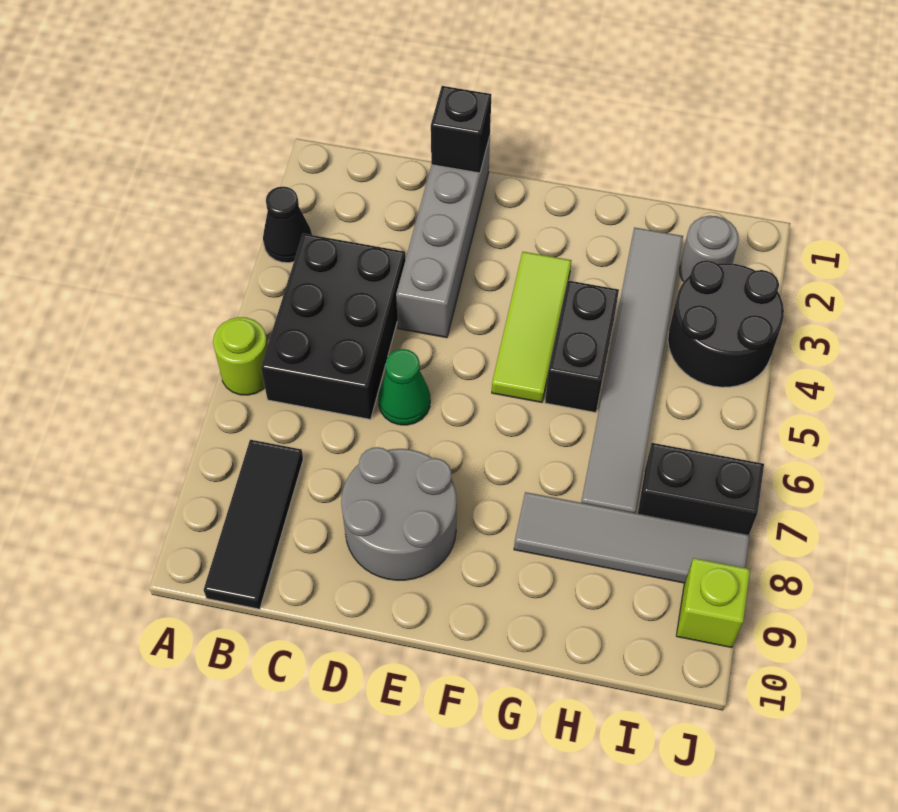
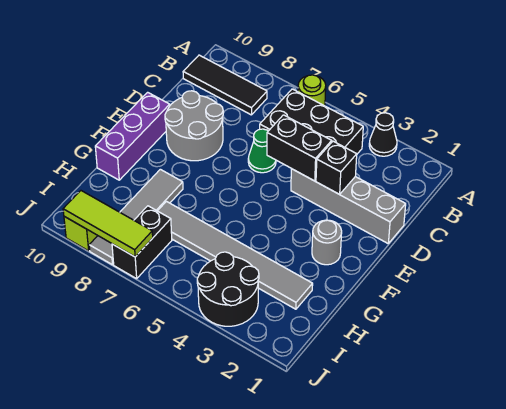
black brick D1 level 2 -> black brick D3 level 2
none -> purple brick E10:G10 level 1
lime tile F3:F5 level 1 -> lime tile J7:J9 level 2
black brick G4:G5 level 1 -> black brick D4:D5 level 2
grey round brick I2 level 1 -> grey round brick F2 level 1

